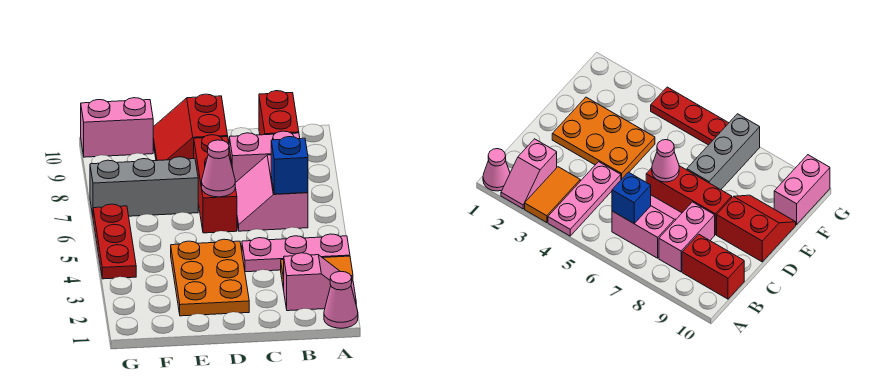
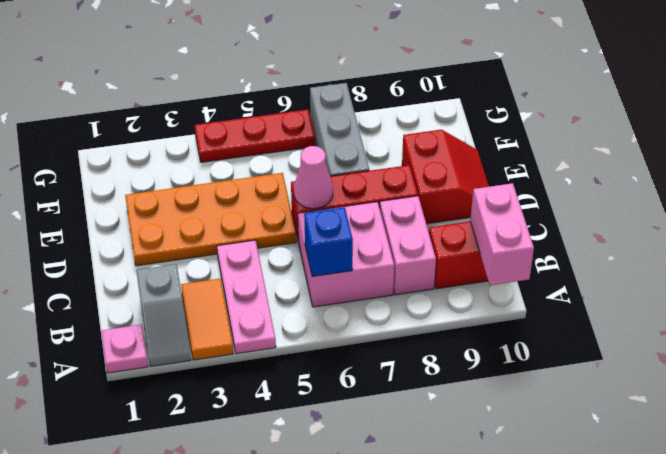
pink cone A1 level 1 -> pink plate A1 level 1
pink slope A2:B2 level 1 top B -> grey slope A2:B2 level 1 top B
pink slope B6:C7 level 1 top B -> pink brick B6:C7 level 1
orange plate D2:E4 level 1 -> orange plate D2:E5 level 1
red slope D9:E10 level 1 top D -> red slope D9:E10 level 1 top 9
pink brick F10:G10 level 1 -> pink brick A10:B10 level 2

